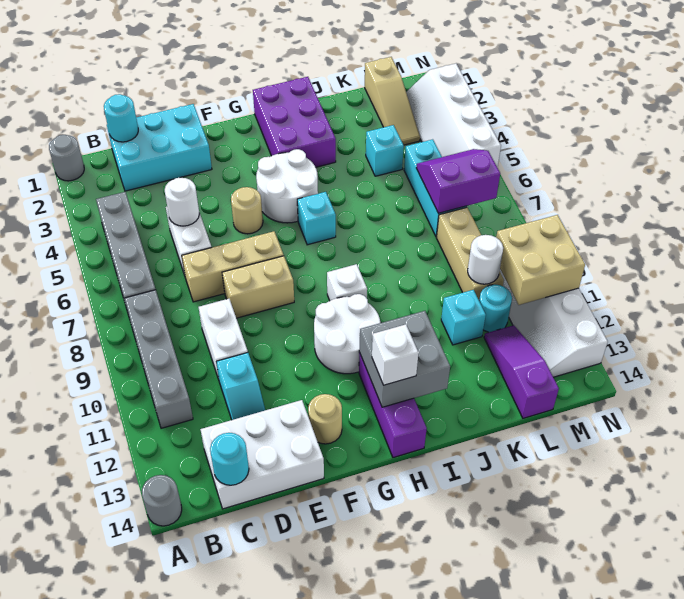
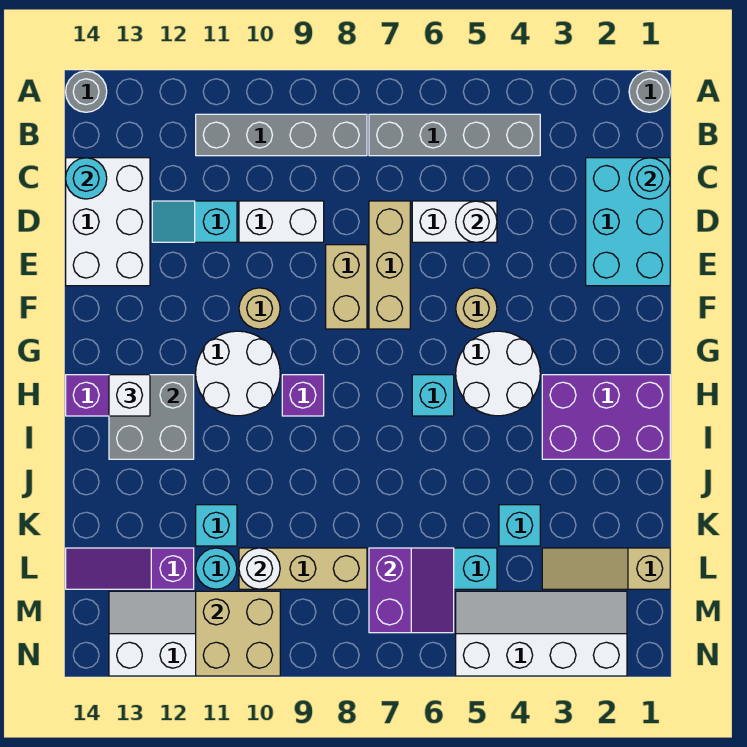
tan round brick F13 level 1 -> tan round brick F10 level 1
white brick H9 level 1 -> purple brick H9 level 1
purple slope L12:L14 level 1 top 14 -> purple slope L12:L14 level 1 top 12

